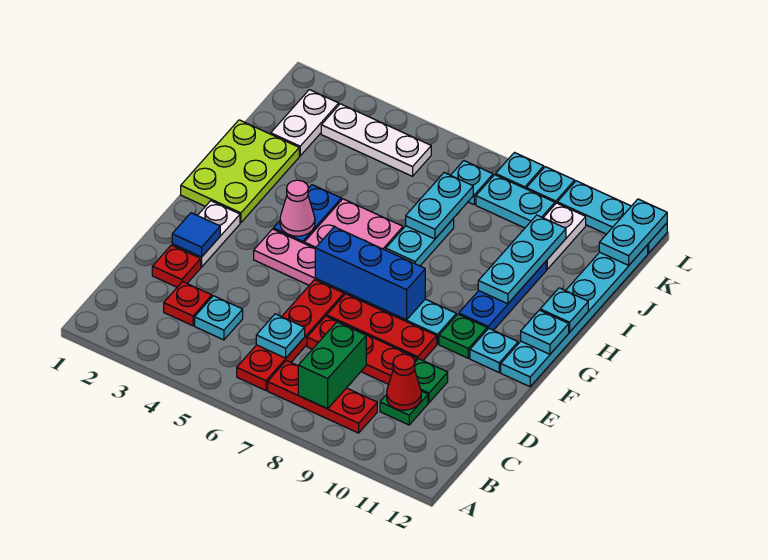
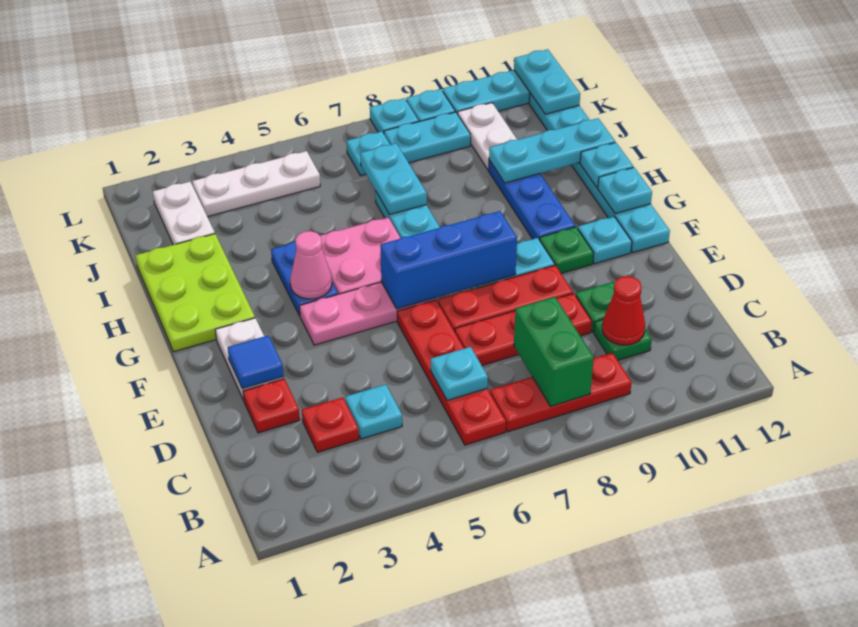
cyan plate H10:J10 level 2 -> cyan plate I10:I12 level 2

